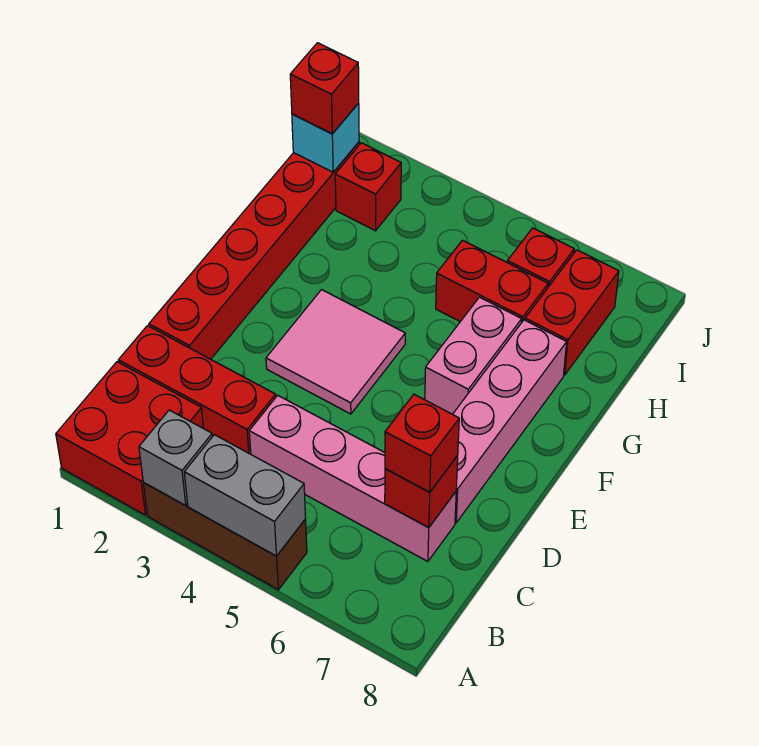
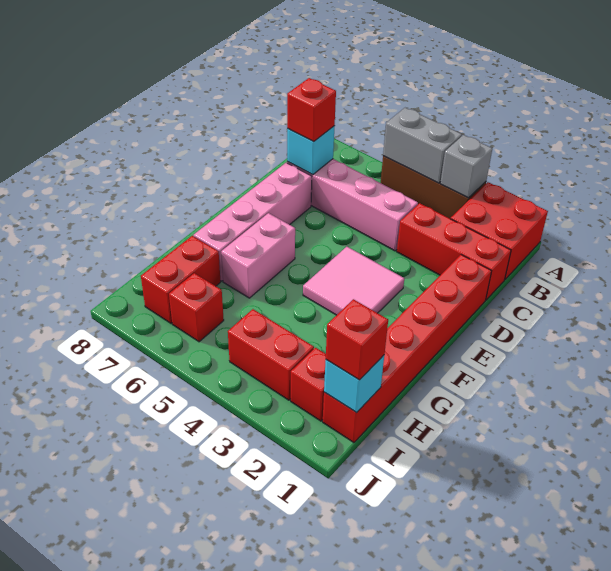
red brick C7 level 2 -> cyan brick C7 level 2
red brick H5:H6 level 1 -> red brick I3:I4 level 1

